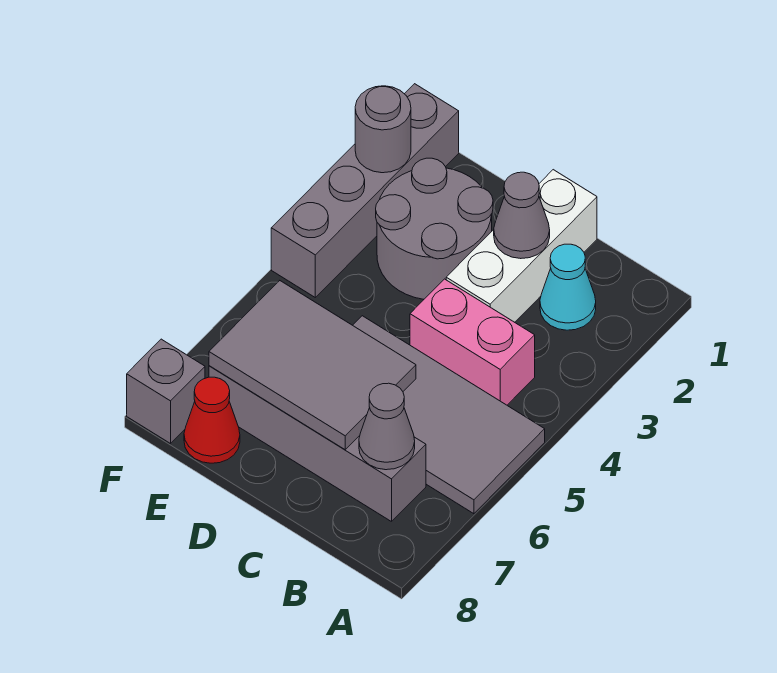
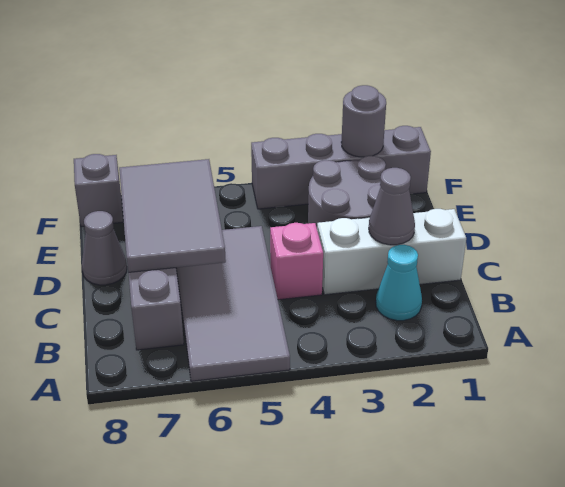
pink brick B4:C4 level 1 -> pink brick C4 level 1
grey cone B7 level 2 -> grey cone D8 level 1
red cone E8 level 1 -> none

